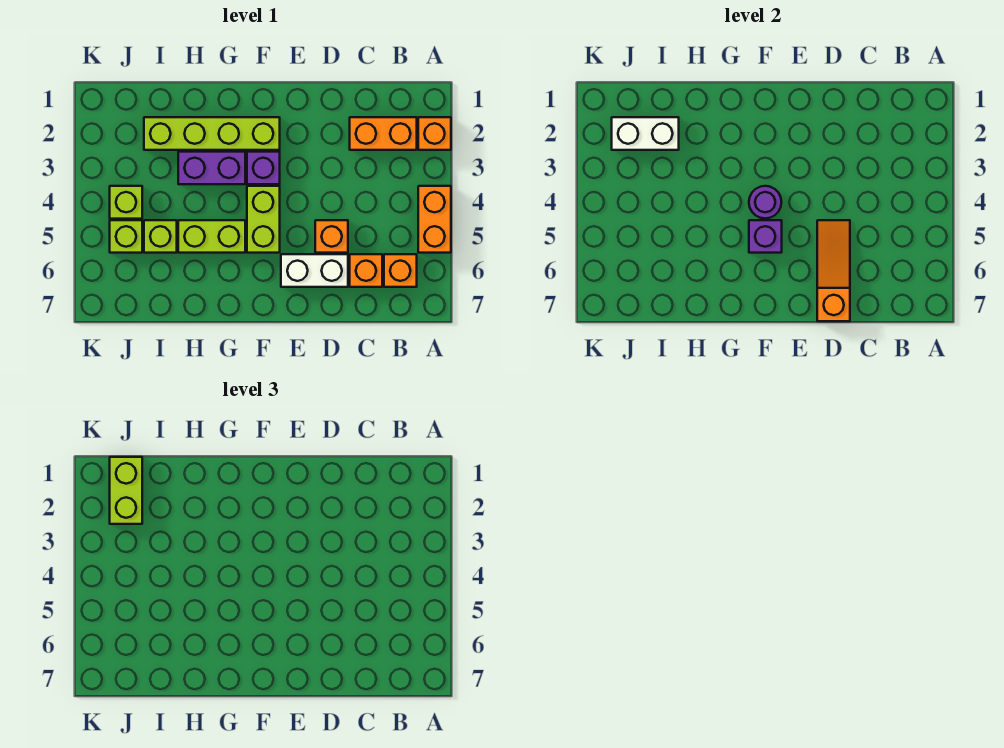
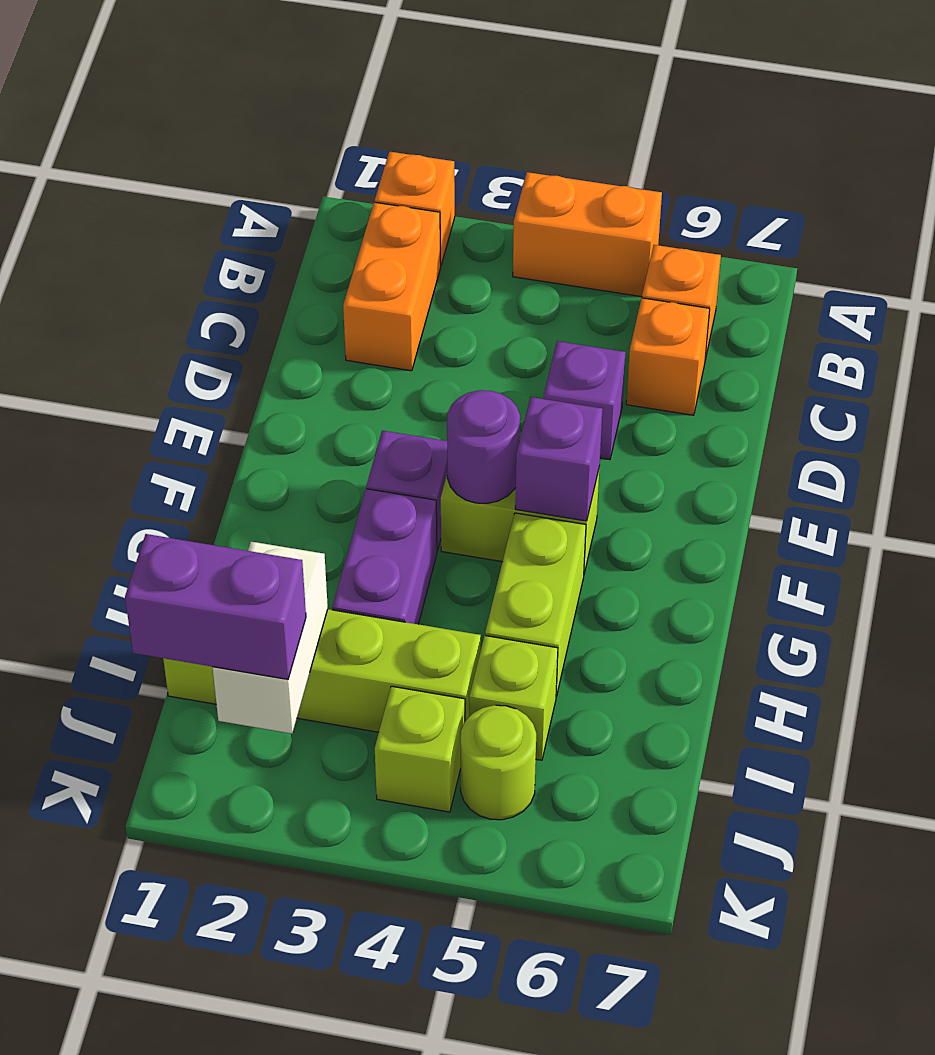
orange brick D5 level 1 -> purple brick D5 level 1
orange slope D5:D7 level 2 top 7 -> none
white brick D6:E6 level 1 -> none
lime brick F2:I2 level 1 -> lime brick I1:I4 level 1
lime brick J1:J2 level 3 -> purple brick J1:J2 level 3
lime brick J5 level 1 -> lime round brick J5 level 1

